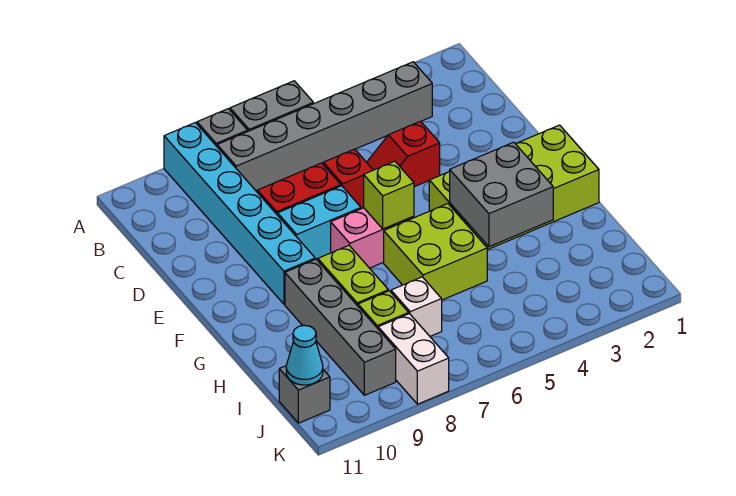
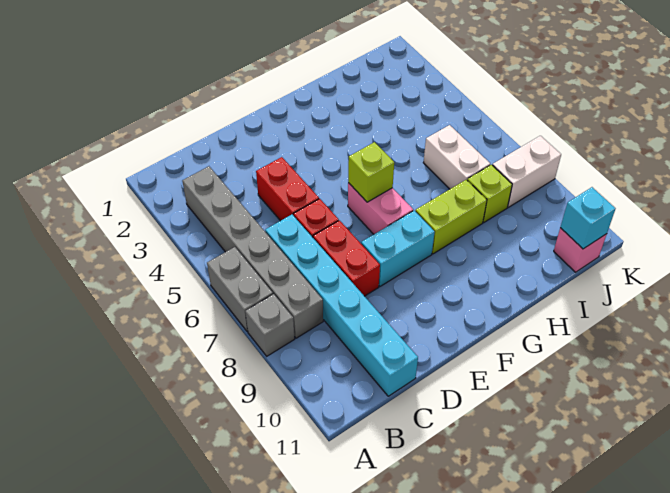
cyan brick A9:F9 level 1 -> cyan brick C6:C11 level 1
red slope D4:D5 level 1 top 4 -> red brick D4:D5 level 1
cyan brick E7:E8 level 1 -> cyan brick E8:F8 level 1
lime brick F1:G4 level 1 -> none
grey brick G3:H4 level 2 -> none
lime brick G5:H6 level 1 -> none
grey brick G9:J9 level 1 -> none
white brick I7 level 1 -> white brick I6:I7 level 1
grey brick J11 level 1 -> pink brick J11 level 1
cyan cone J11 level 2 -> cyan brick J11 level 2

